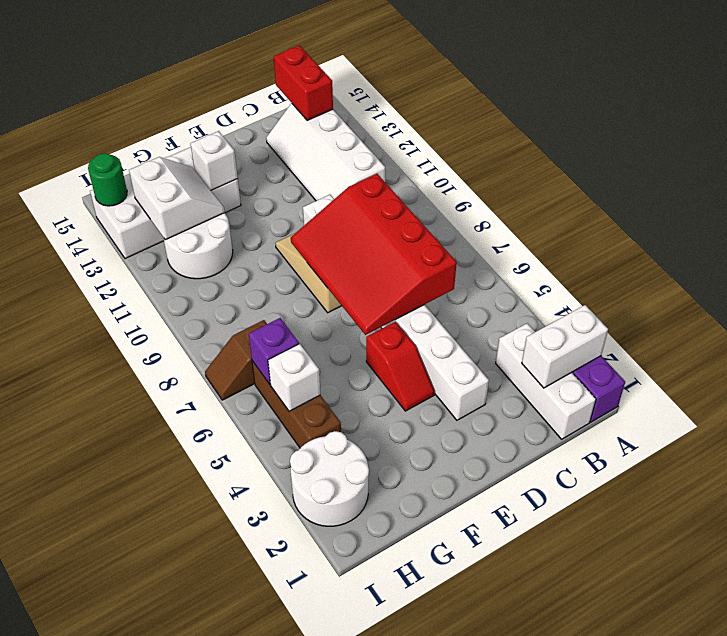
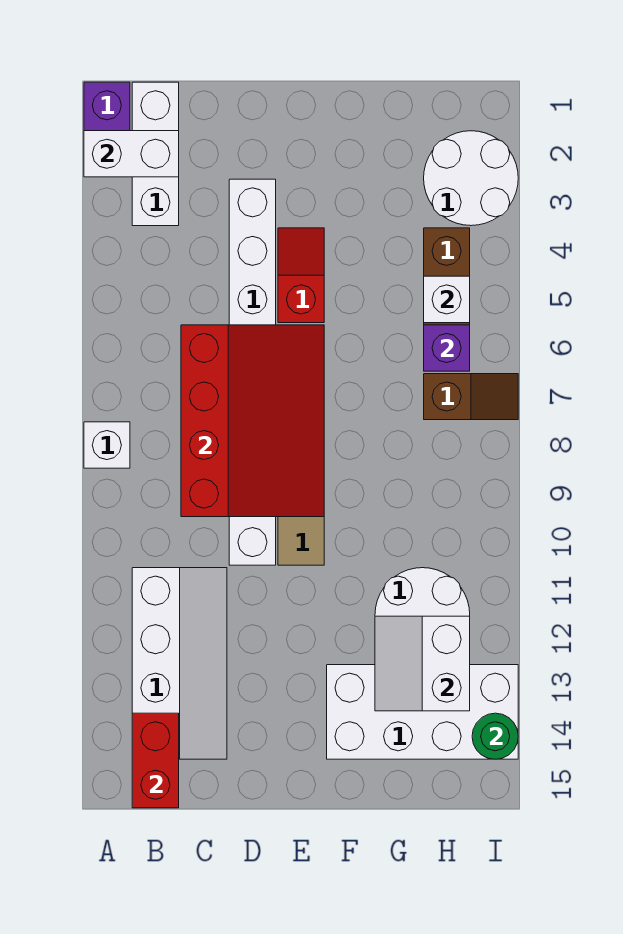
white brick F13 level 2 -> white brick A8 level 1

